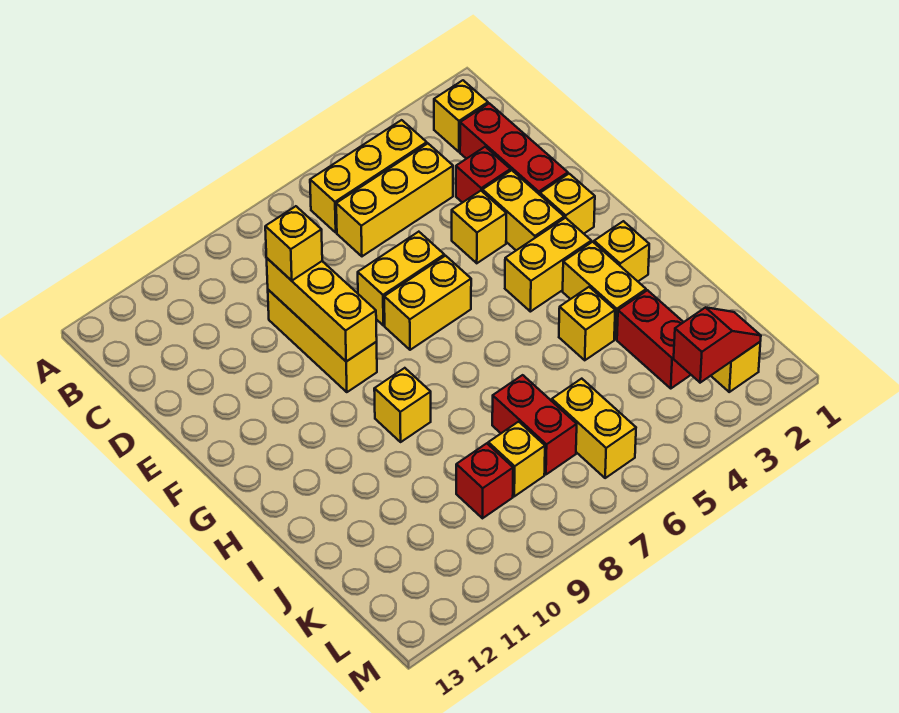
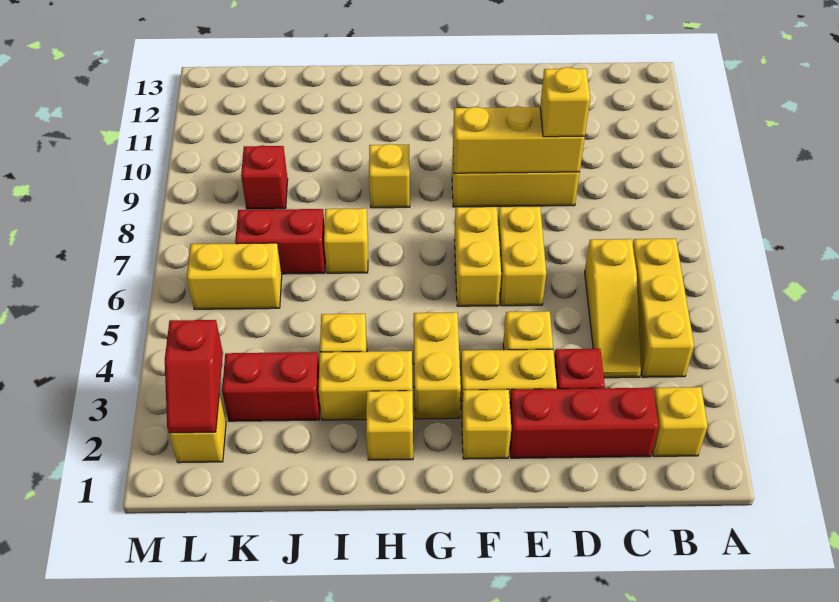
yellow brick C4:C6 level 1 -> yellow slope C4:C6 level 1 top 6
yellow brick K8 level 1 -> yellow brick I7 level 1

